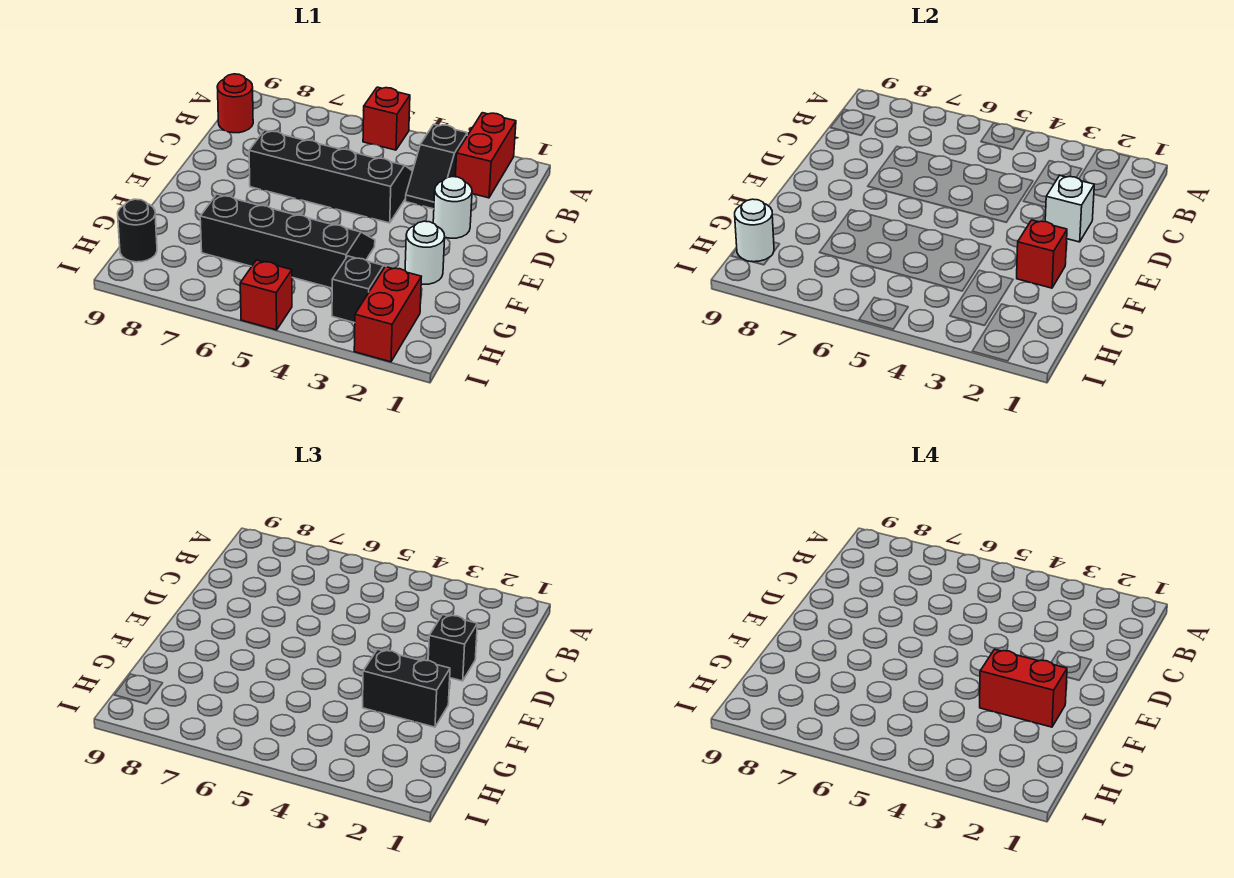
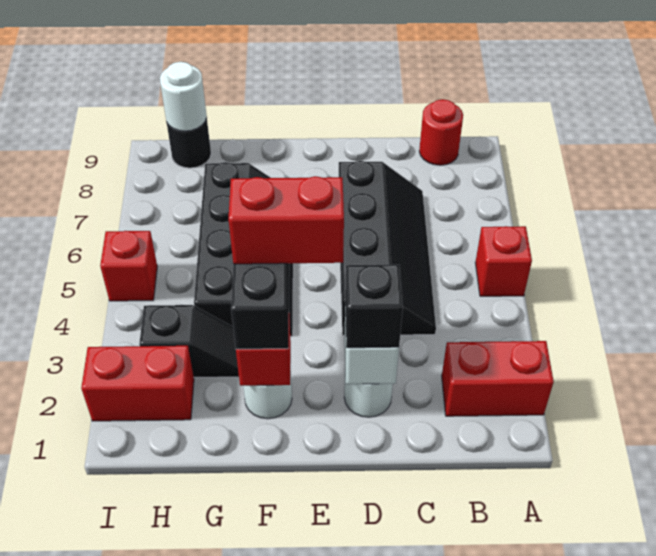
black slope B3:C3 level 1 top B -> none
red brick F2:F3 level 4 -> red brick E3:F3 level 4

